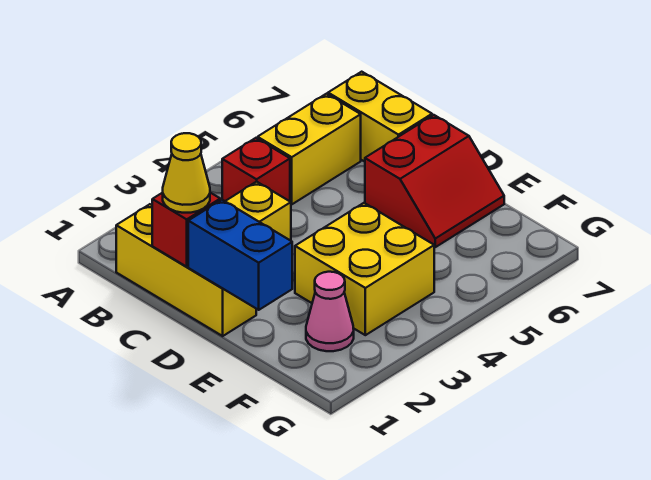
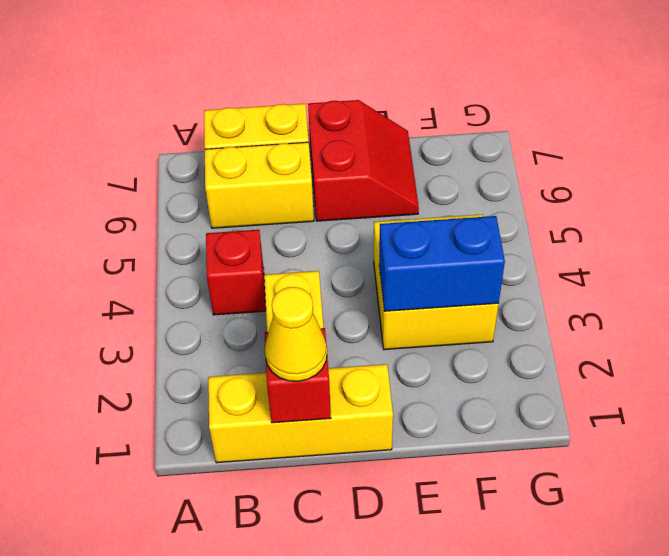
yellow brick B5:B6 level 1 -> yellow brick B6:C6 level 1
blue brick D1:E1 level 2 -> blue brick E3:F3 level 2
pink cone F2 level 1 -> none

